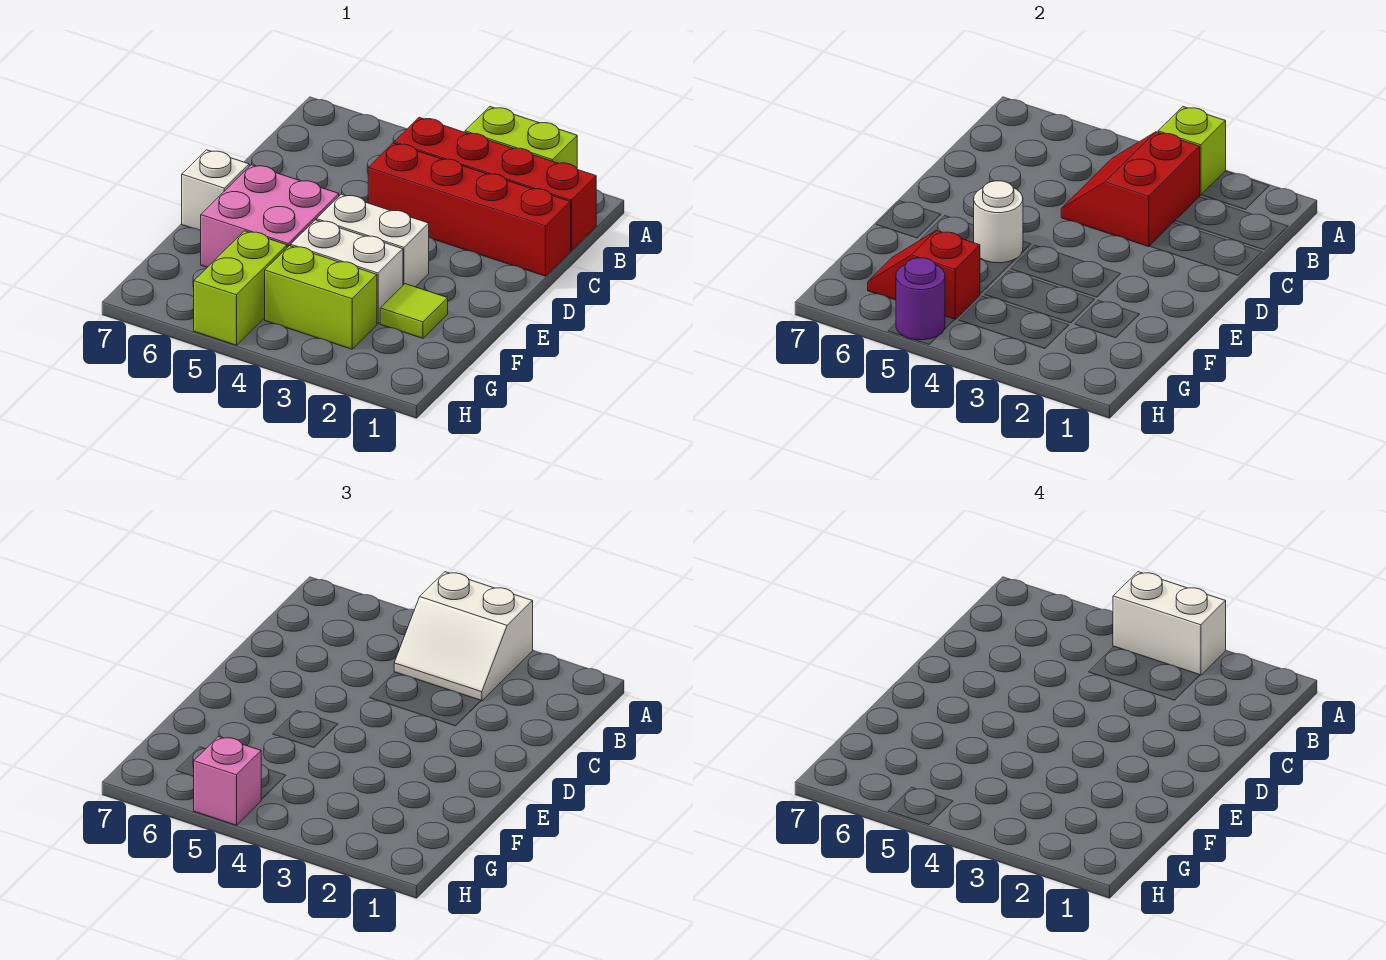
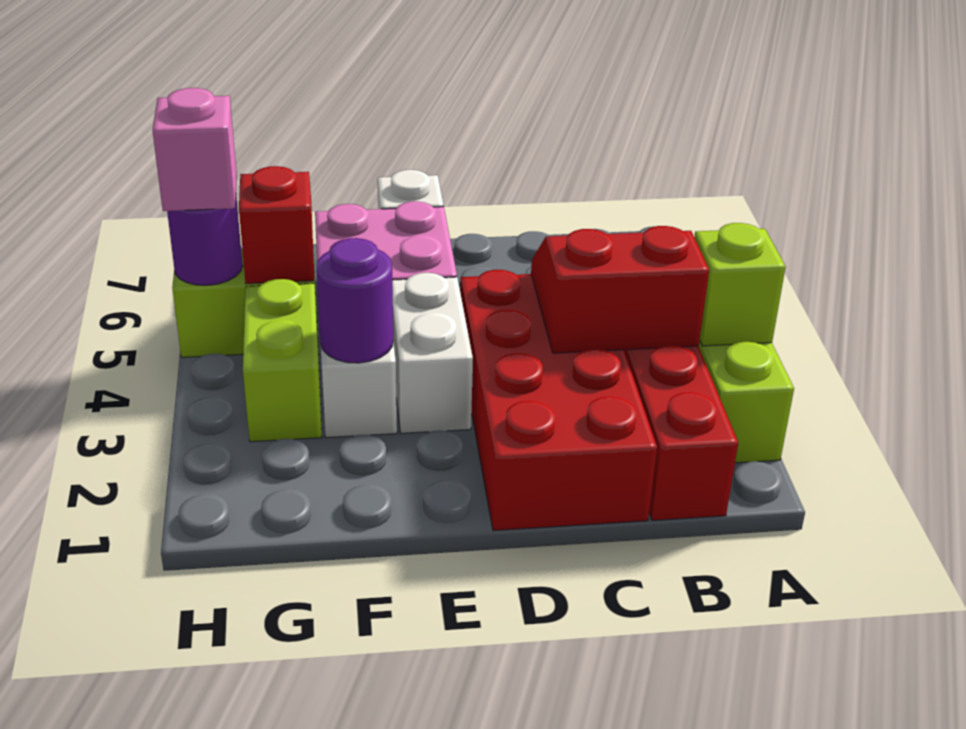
white slope A3:B4 level 3 top A -> none
white brick A3:A4 level 4 -> none
red brick C1:C4 level 1 -> red brick C1:D4 level 1
white round brick E5 level 2 -> none
lime tile F2 level 1 -> none
none -> purple round brick F3 level 2

